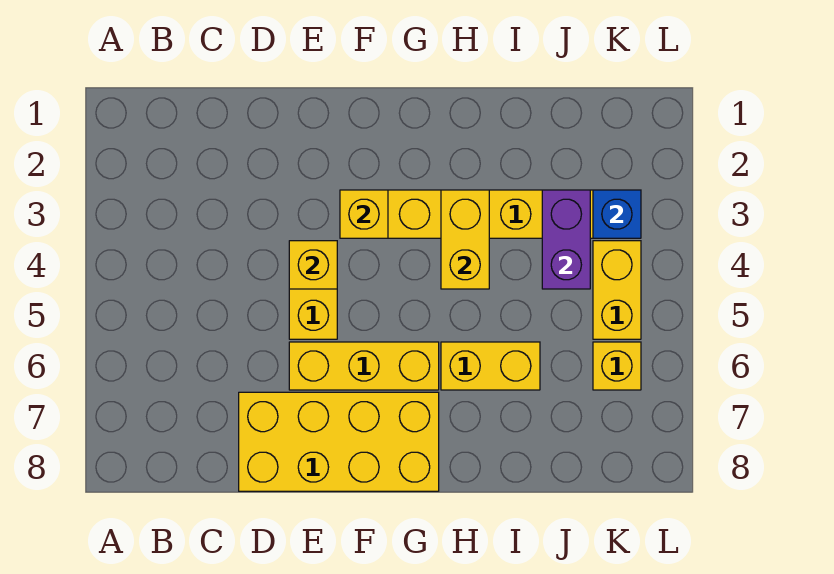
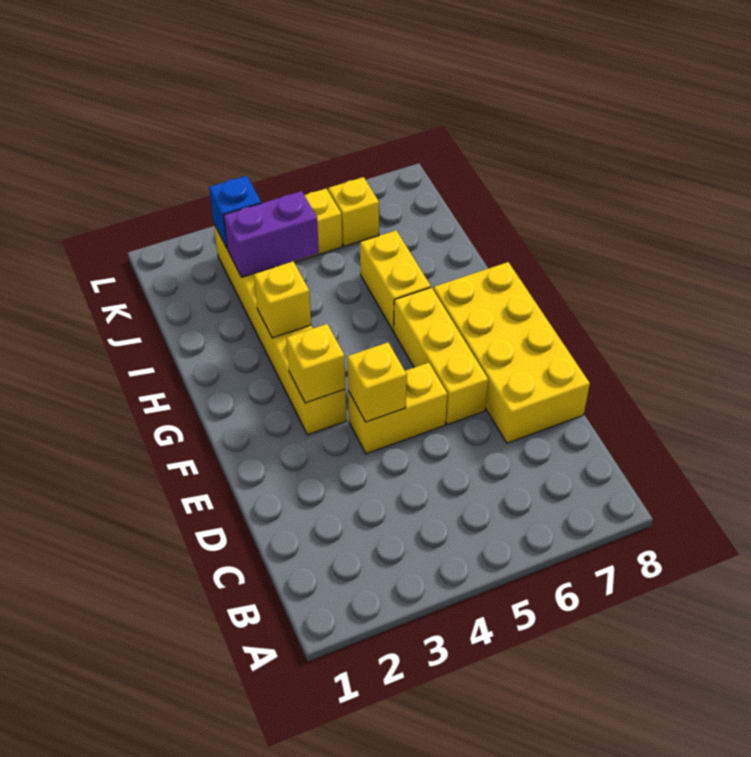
yellow brick H3:H4 level 2 -> yellow brick H3 level 2

